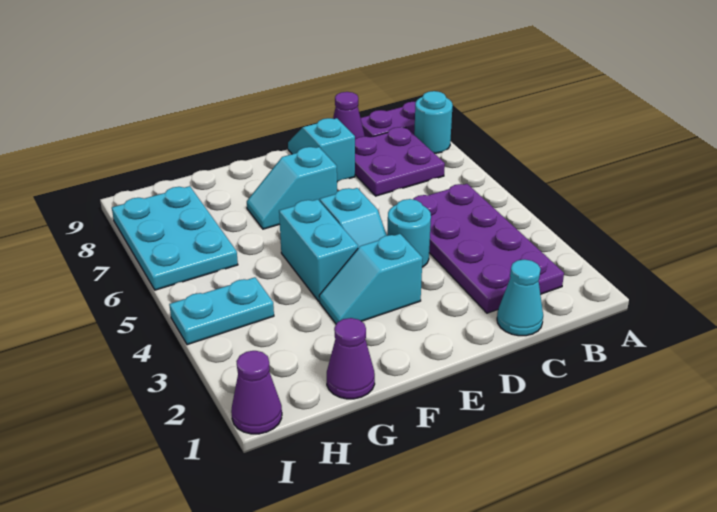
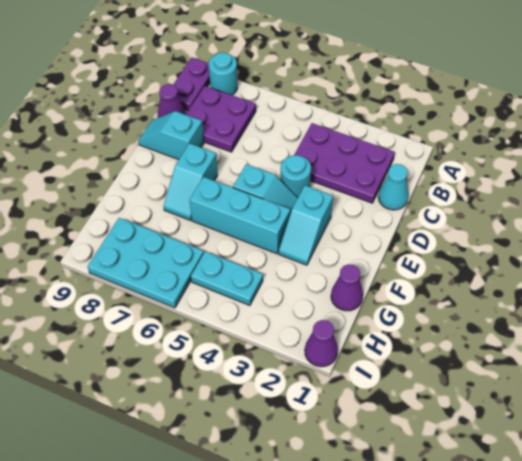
purple plate B2:C5 level 1 -> purple plate B2:C4 level 1
cyan brick F4:F5 level 1 -> cyan brick F4:F6 level 1
cyan plate H4:I4 level 1 -> cyan plate H4:H5 level 1

